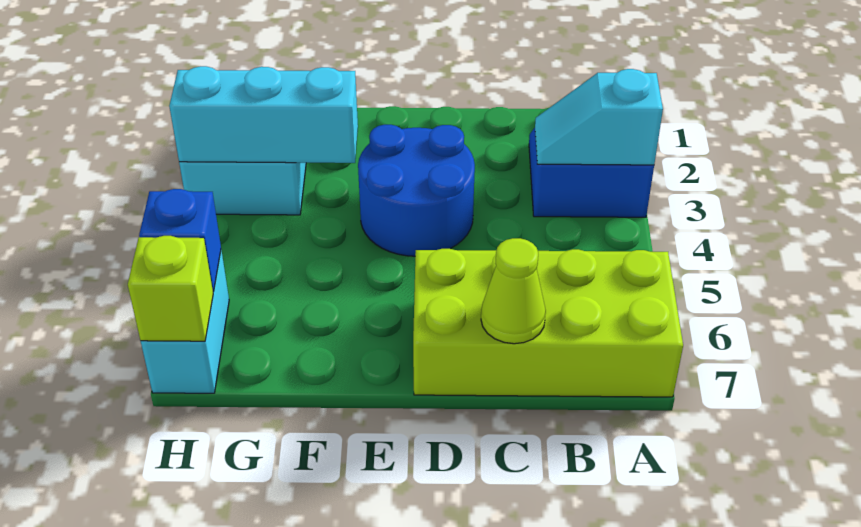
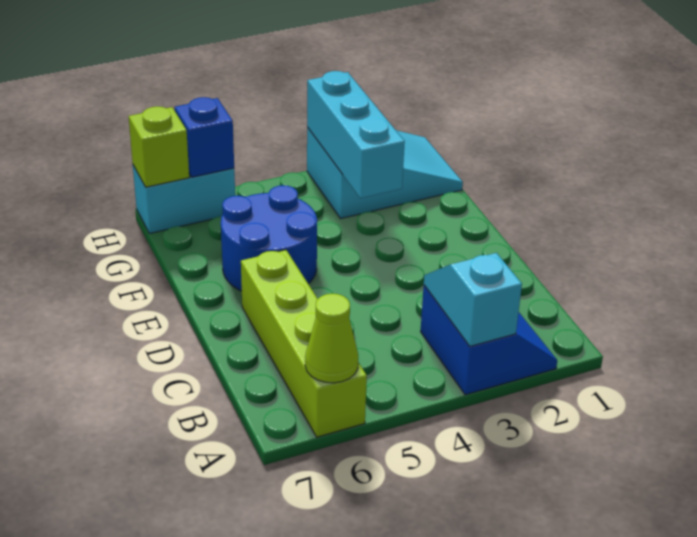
lime brick A6:D7 level 1 -> lime brick A6:D6 level 1
lime cone C7 level 2 -> lime cone A6 level 2
blue round brick D3:E4 level 1 -> blue round brick E5:F6 level 1

